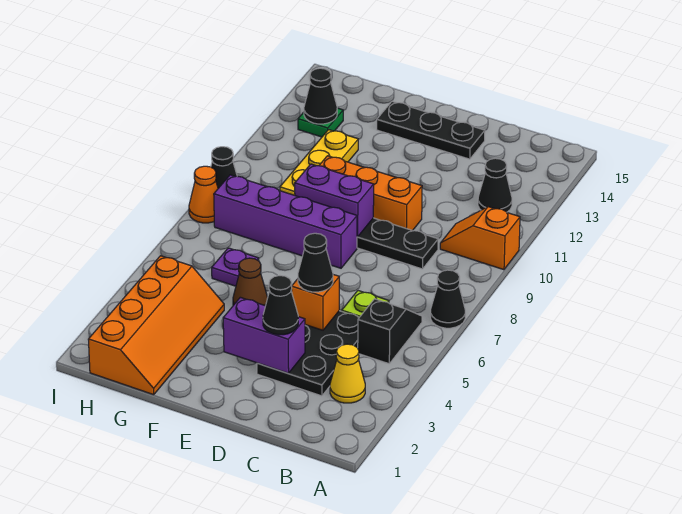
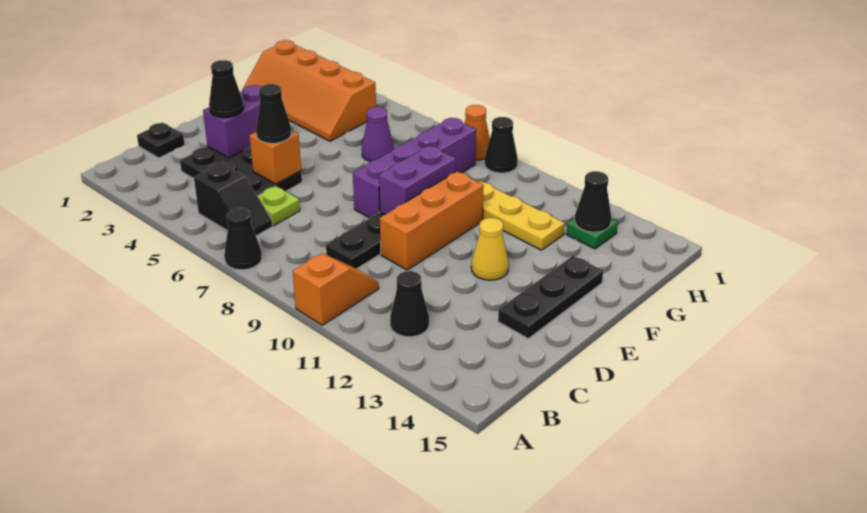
yellow cone B3 level 1 -> yellow cone E12 level 1
none -> black plate C1 level 1
brown cone F5 level 1 -> none
purple plate G6 level 1 -> purple cone G6 level 1

